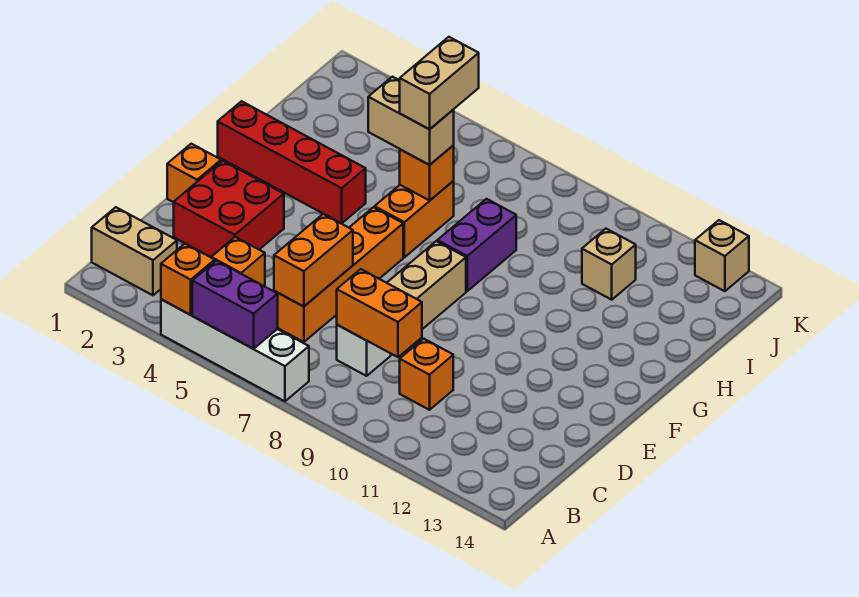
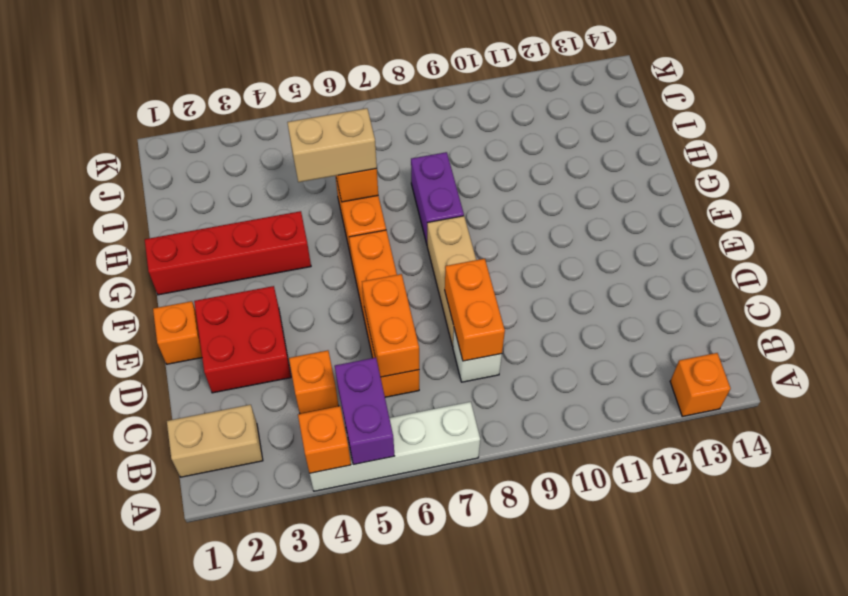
purple brick A5:A6 level 2 -> purple brick A5:B5 level 2
orange brick C8:C9 level 2 -> orange brick C8:D8 level 2
orange brick C10 level 1 -> orange brick A13 level 1
tan brick H6:I6 level 4 -> none
tan brick I11 level 1 -> none
tan brick K13 level 1 -> none

